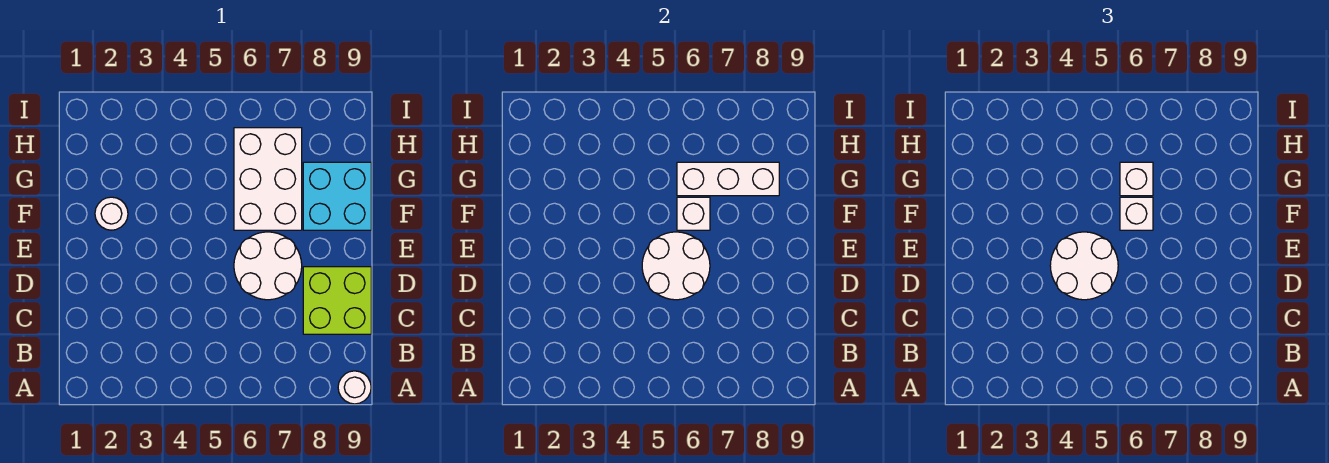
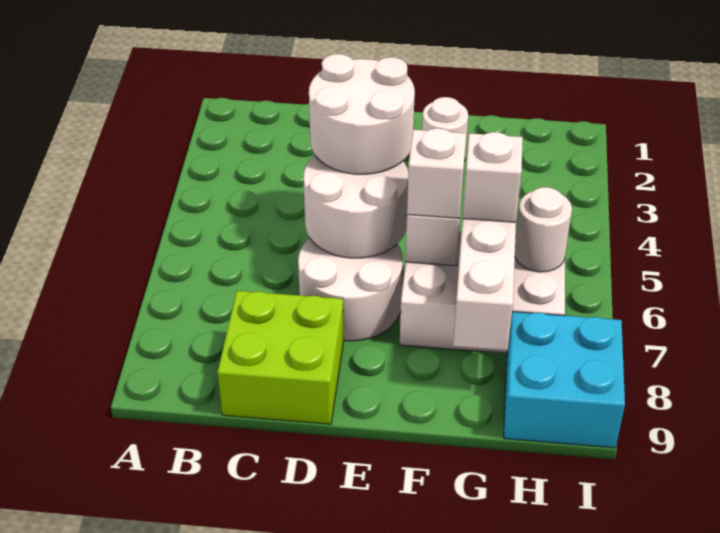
white round brick A9 level 1 -> white round brick H6 level 2
cyan brick F8:G9 level 1 -> cyan brick H8:I9 level 1

